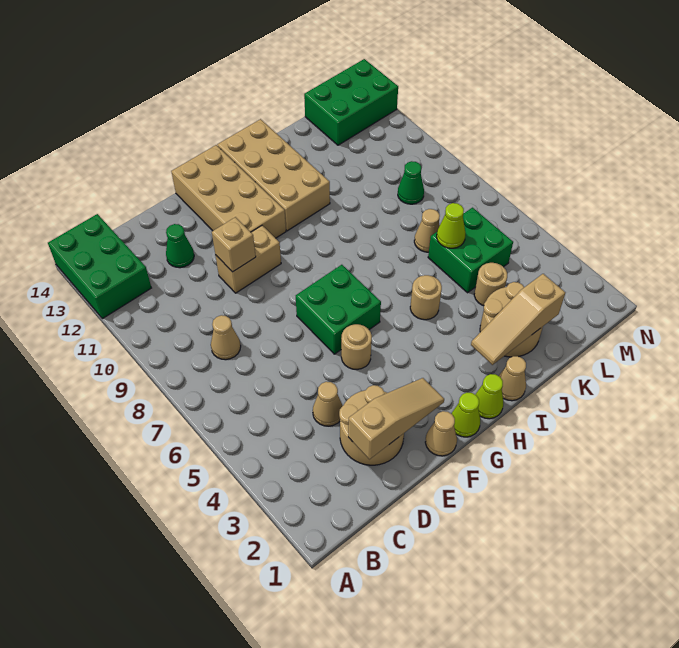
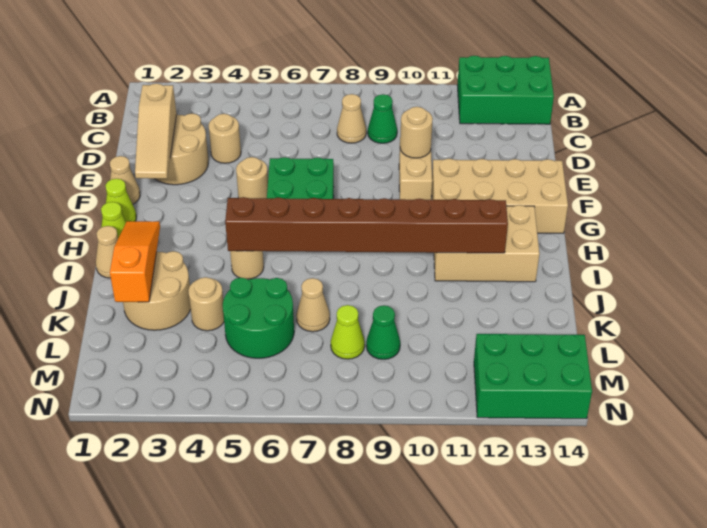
tan cone D4 level 1 -> tan round brick D4 level 1
green cone D12 level 1 -> green cone C9 level 1
tan brick E10 level 2 -> tan round brick E10 level 2
tan brick H11:I14 level 1 -> tan brick H11:I13 level 1
tan slope I2:K2 level 2 top K -> orange slope I2:K2 level 2 top K
none -> brown brick I5:I12 level 2
green brick K5:L6 level 1 -> green round brick K5:L6 level 1
lime cone K6 level 2 -> lime cone L8 level 1
green brick L13:N14 level 1 -> green brick M12:N14 level 1

